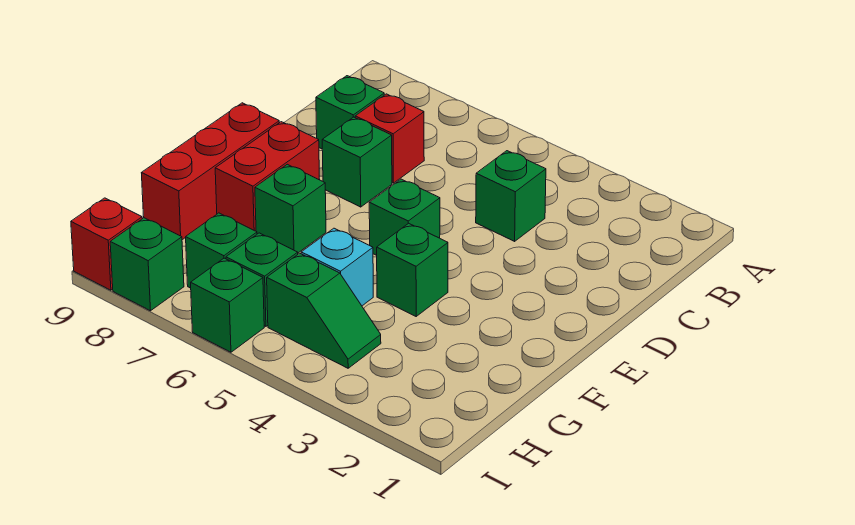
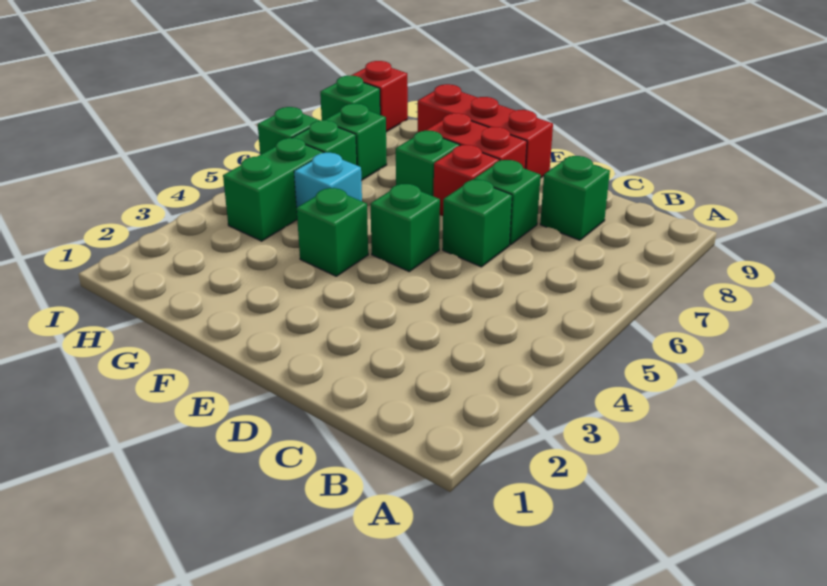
green brick C4 level 1 -> green brick D6 level 1
red brick C7 level 1 -> red brick E7 level 1
green slope H4:H5 level 1 top 5 -> green brick H4:H5 level 1

